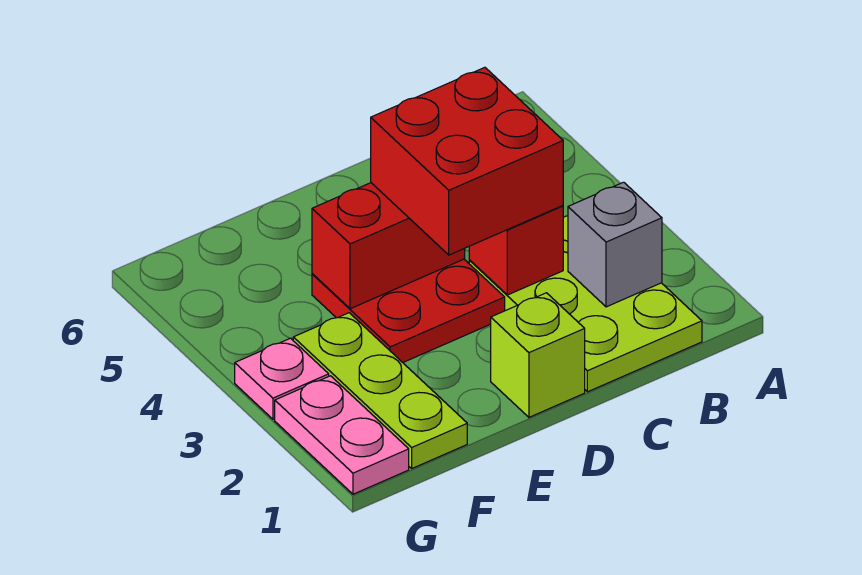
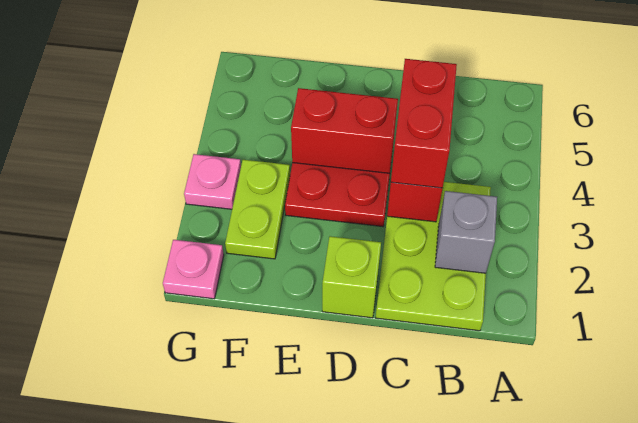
red brick C3:D4 level 3 -> red brick C3:C4 level 3
lime plate F1:F3 level 1 -> lime plate F2:F3 level 1
pink plate G1:G2 level 1 -> pink plate G1 level 1

